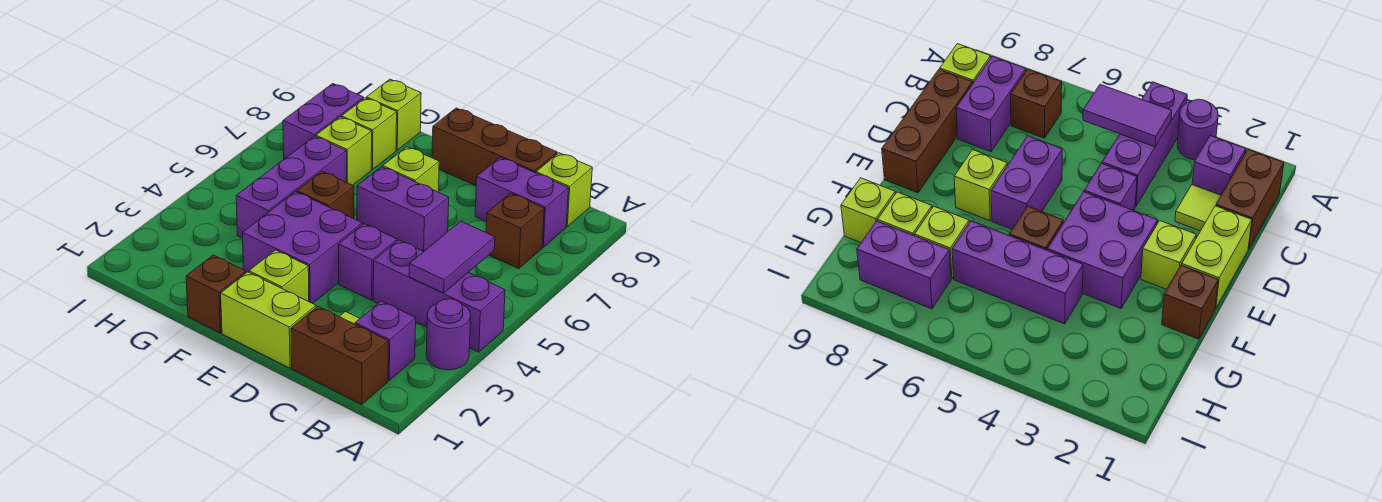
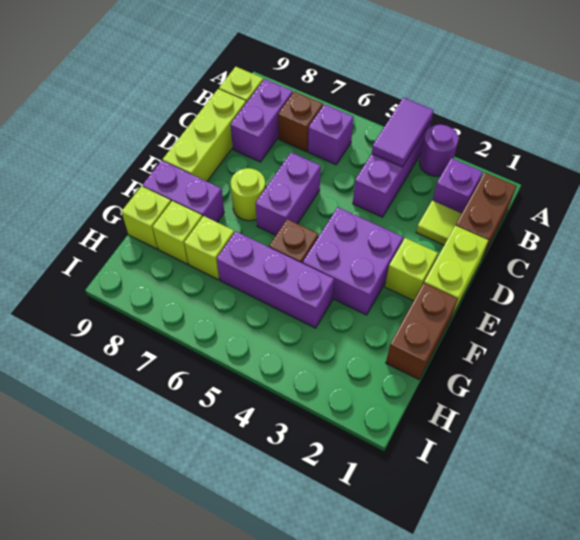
purple tile B4:B5 level 2 -> purple tile A4:B4 level 2
brown brick C9:E9 level 1 -> lime brick C9:E9 level 1
purple brick D4 level 1 -> purple brick B6 level 1
lime brick E7 level 1 -> lime round brick E7 level 1
brown brick F1 level 1 -> brown brick F1:G1 level 1
purple brick H7:H8 level 1 -> purple brick F8:F9 level 1

